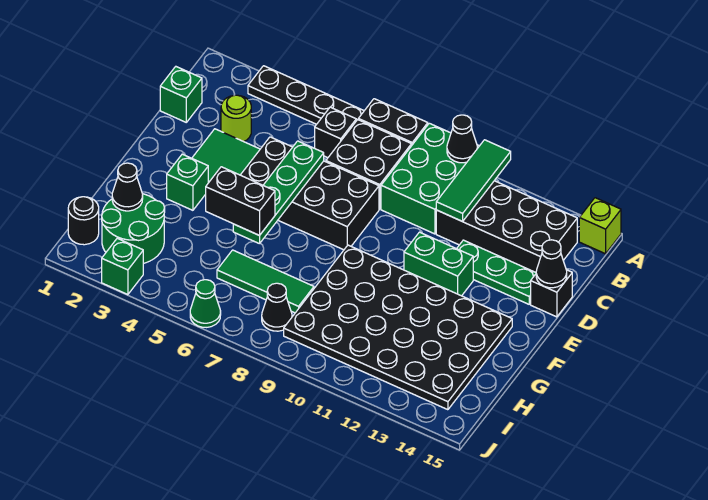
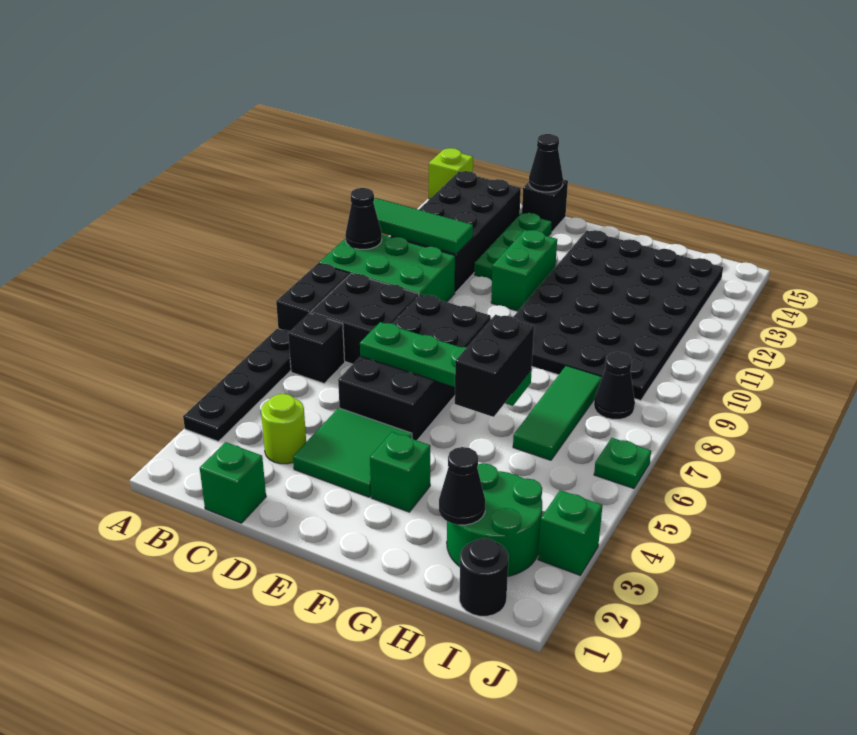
green cone J6 level 1 -> green plate J6 level 1

